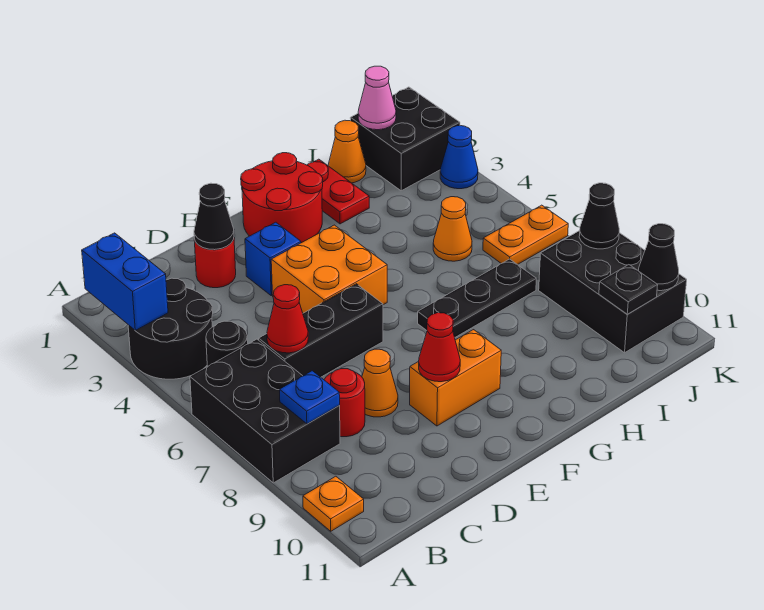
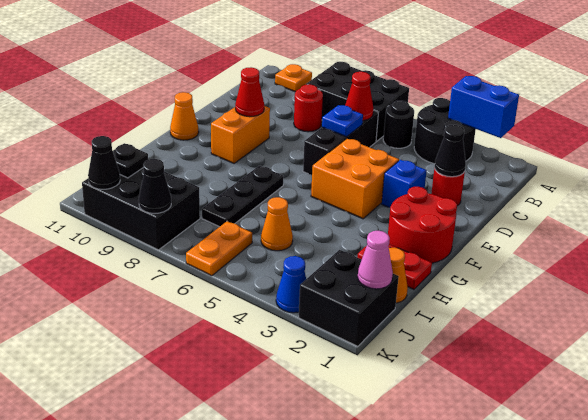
blue plate B8 level 2 -> blue plate D6 level 2
orange cone D8 level 1 -> orange cone F11 level 1

